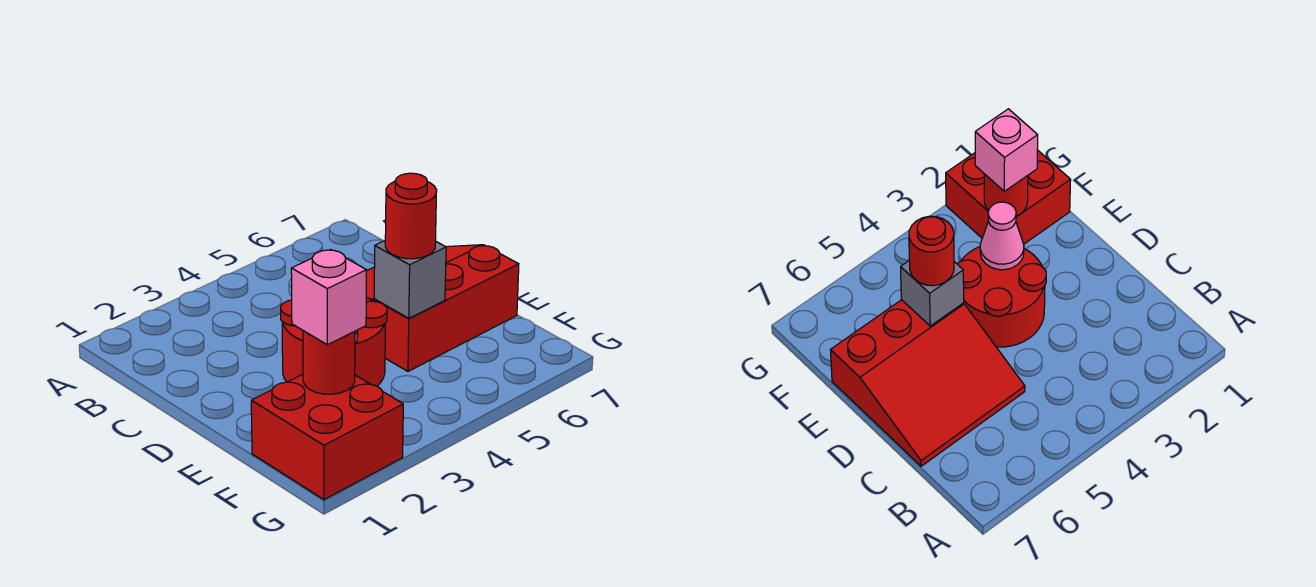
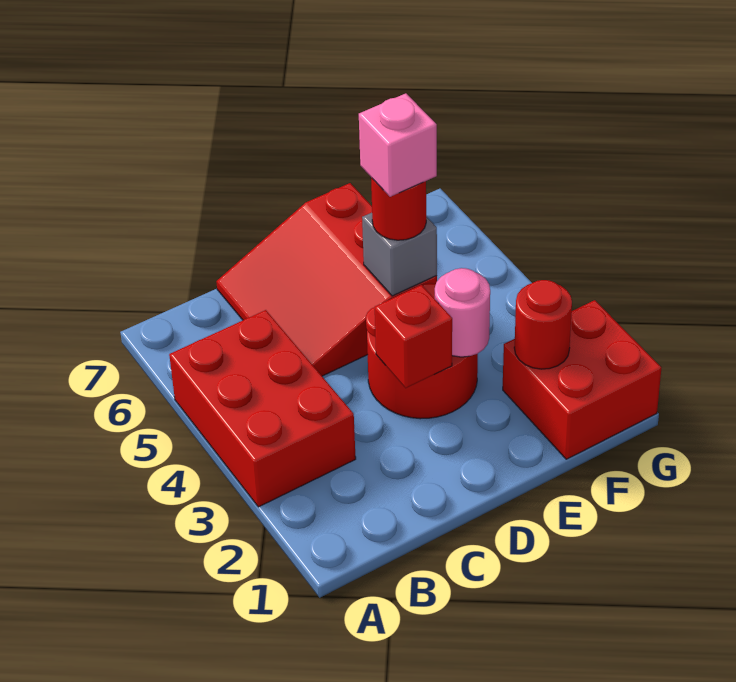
none -> red brick A3:B5 level 1
none -> red brick D3 level 2
pink cone E3 level 2 -> pink round brick E3 level 2
pink brick F2 level 3 -> pink brick E5 level 4

